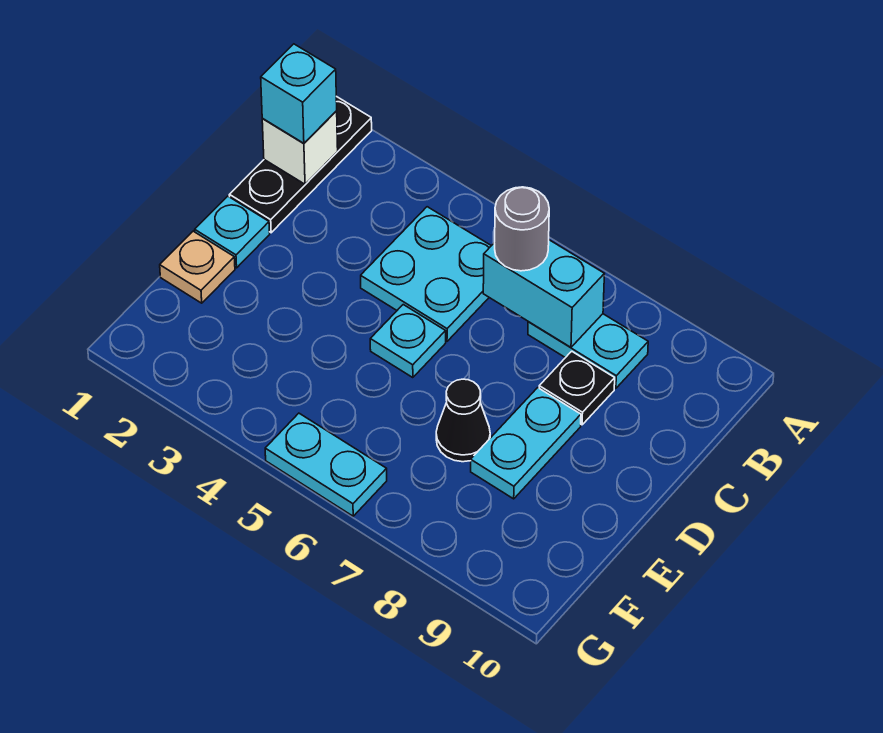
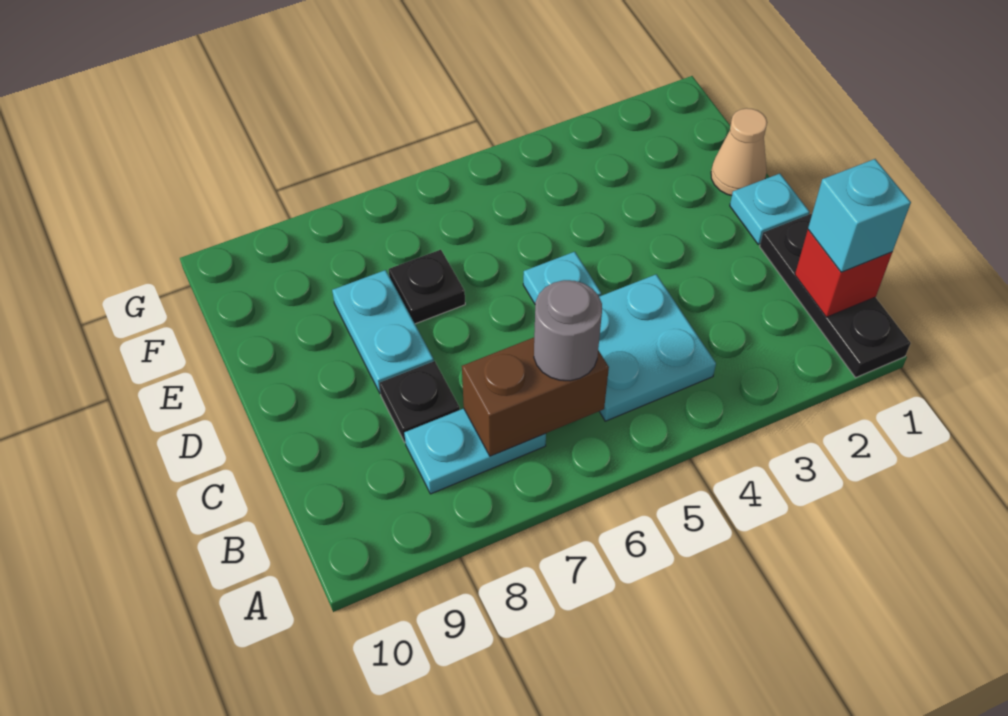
white brick B1 level 2 -> red brick B1 level 2
cyan brick B6:B7 level 2 -> brown brick B6:B7 level 2
tan plate E1 level 1 -> tan cone E1 level 1
black cone E7 level 1 -> black plate E7 level 1
cyan plate G5:G6 level 1 -> none

